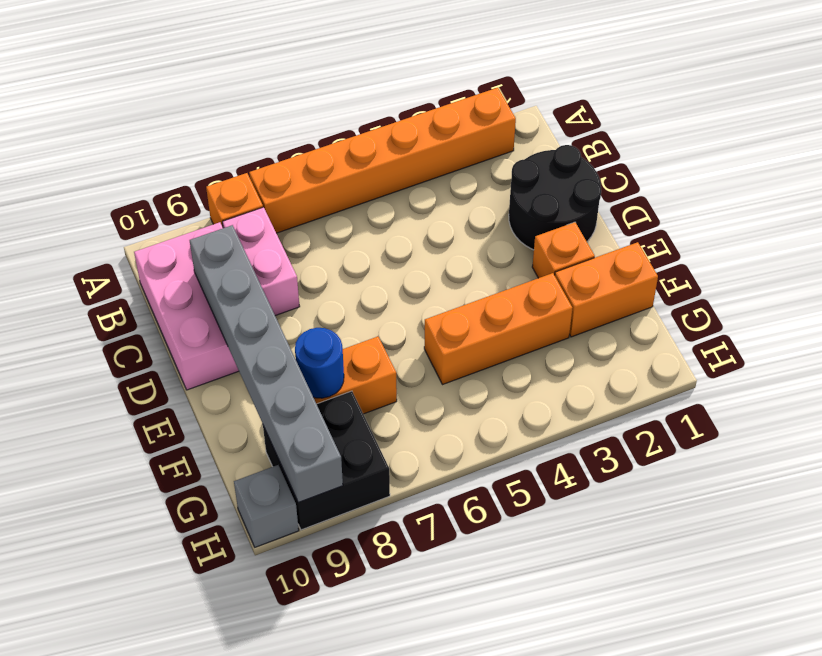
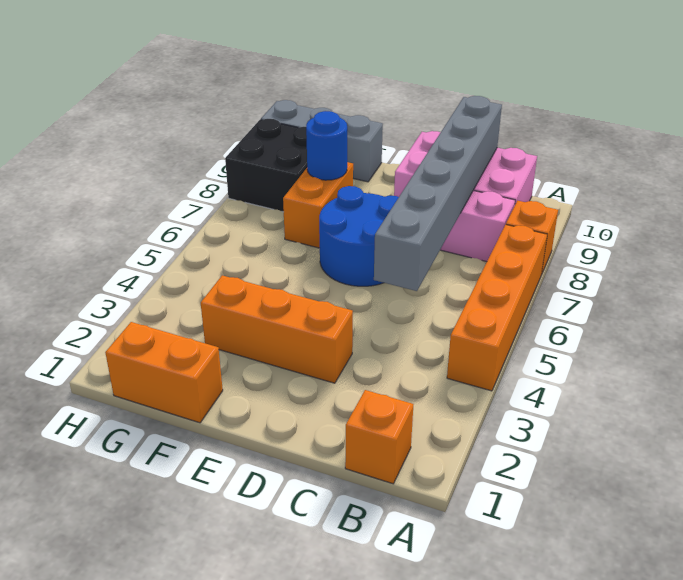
orange brick A2:A7 level 1 -> orange brick A4:A7 level 1
black round brick C1:D2 level 1 -> none
grey brick C9:H9 level 2 -> grey brick C5:C10 level 2
none -> blue round brick D6:E7 level 1
orange brick E2 level 1 -> orange brick B1 level 1
orange brick F1:F2 level 1 -> orange brick F1:G1 level 1
orange brick F3:F5 level 1 -> orange brick D3:F3 level 1
grey brick H10 level 1 -> grey brick F10:H10 level 1

